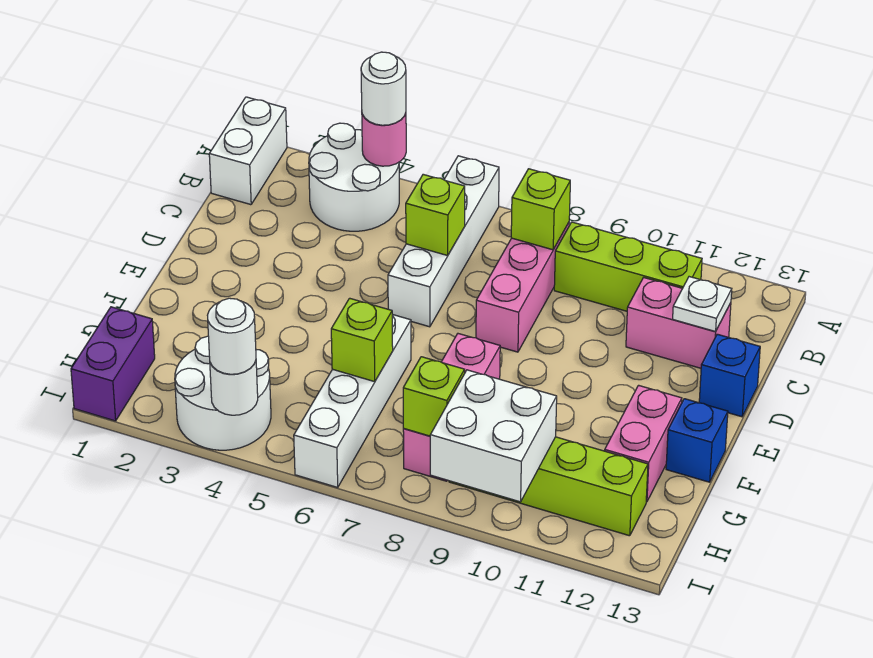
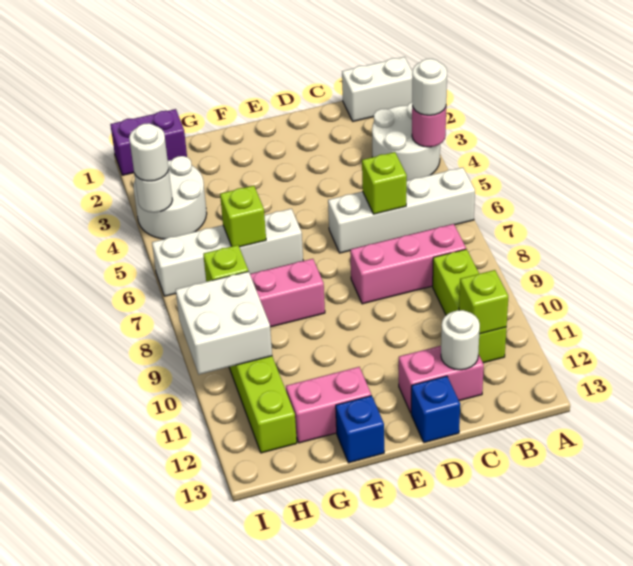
lime brick B8 level 2 -> lime brick B11 level 2
pink brick C11:C12 level 1 -> pink brick C12:D12 level 1
white plate C12 level 2 -> white round brick C12 level 2

